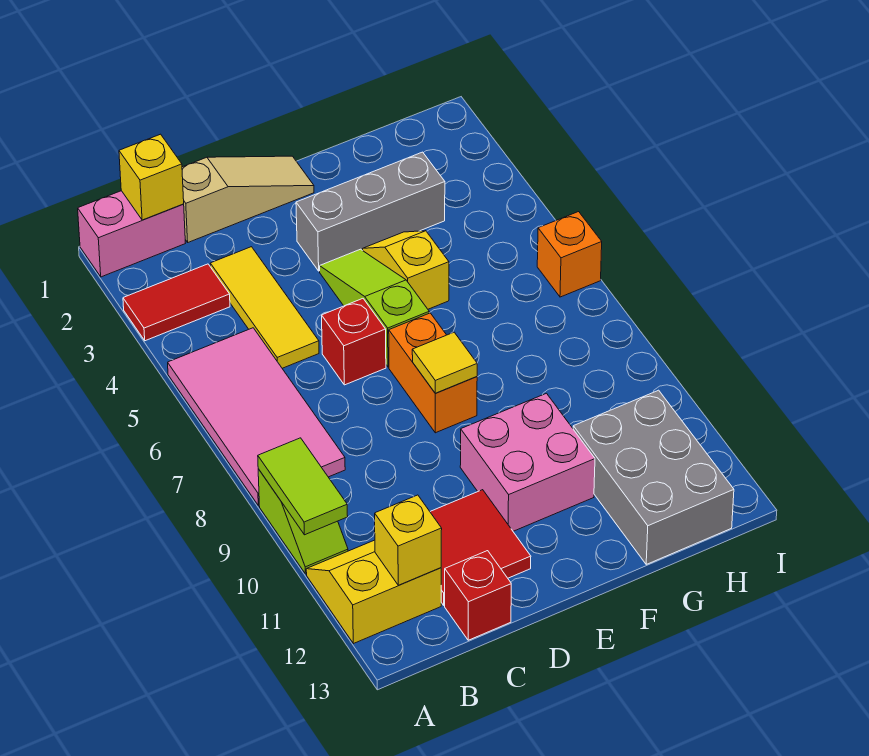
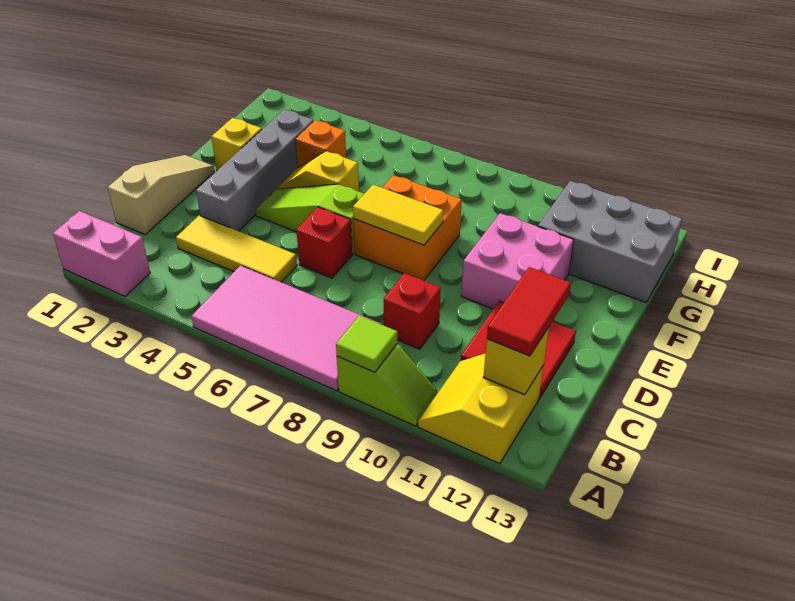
pink brick A1:B1 level 1 -> pink brick A1:A2 level 1
red tile A3:B3 level 1 -> red tile B12:C12 level 3
lime tile A9:A10 level 2 -> lime tile A9 level 2
yellow brick B1 level 2 -> yellow brick F2 level 1
red brick C13 level 1 -> red brick C9 level 1
grey brick E3:G3 level 1 -> grey brick D3:G3 level 1
orange brick E7:E8 level 1 -> orange brick E7:F8 level 1
yellow tile E8 level 2 -> yellow tile E7:E8 level 2
orange brick I6 level 1 -> orange brick G4 level 1

